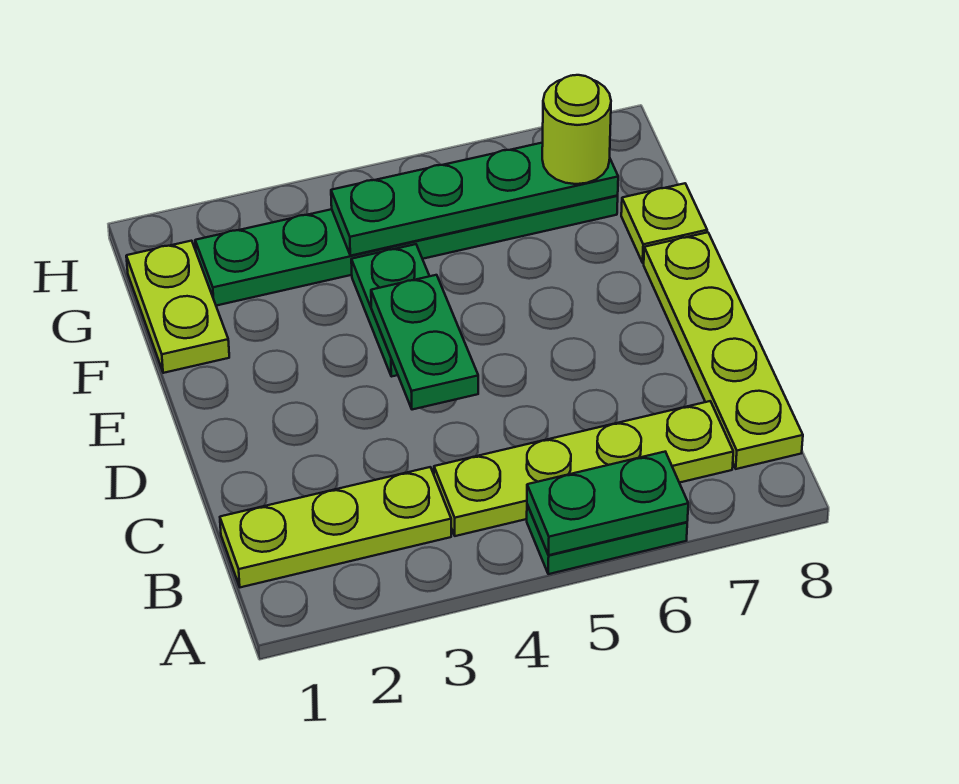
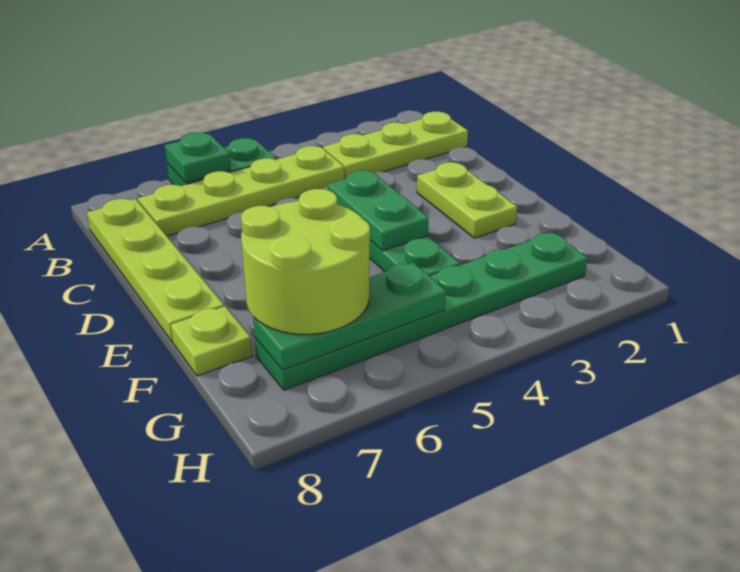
green plate A5:A6 level 2 -> green plate A6 level 2
lime plate F1:G1 level 1 -> lime plate D2:E2 level 1
green plate G4:G7 level 2 -> green plate G5:G7 level 2
lime round brick G7 level 3 -> lime round brick F6:G7 level 3

